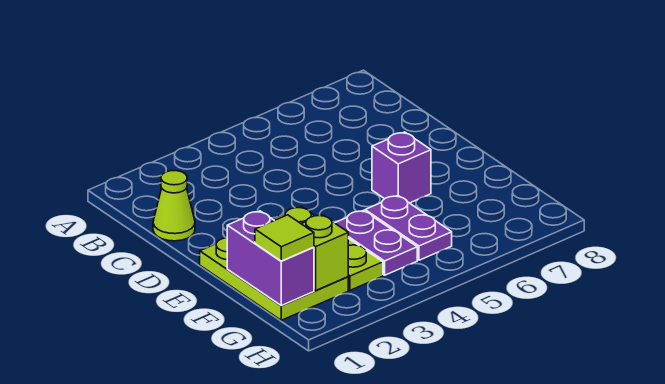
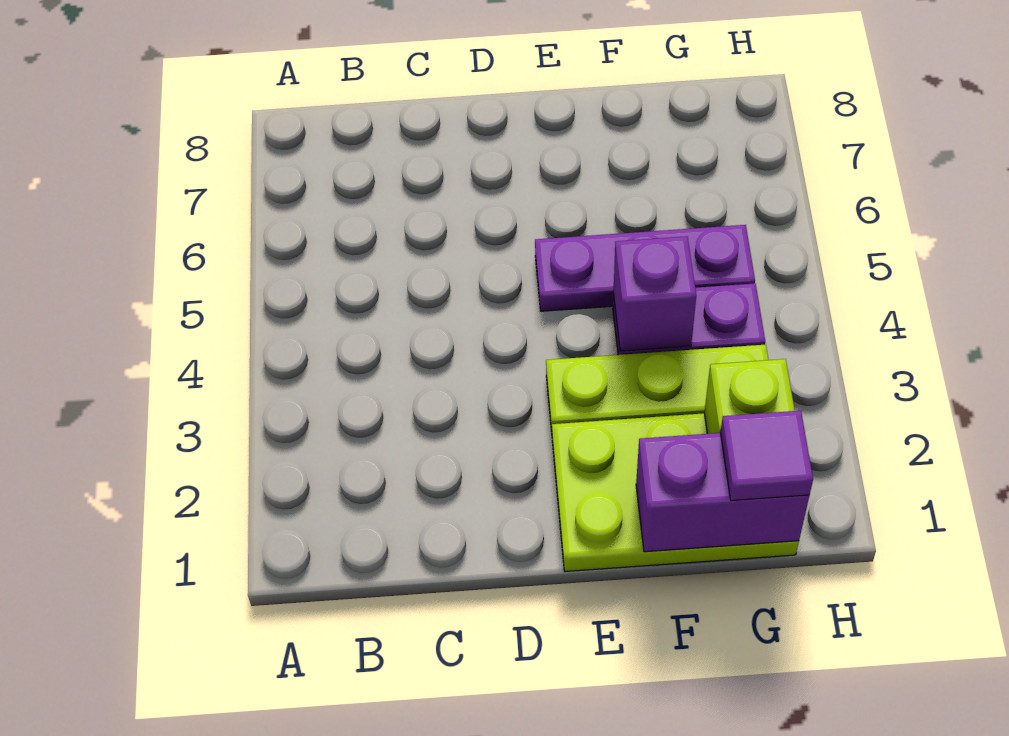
lime cone C1 level 1 -> none
purple brick E6 level 1 -> purple brick F4 level 2
purple plate F5:G5 level 1 -> purple plate E5:G5 level 1
lime tile G1 level 3 -> purple tile G1 level 3

